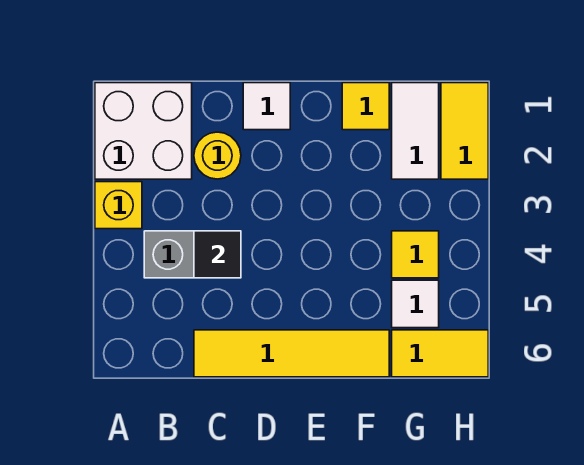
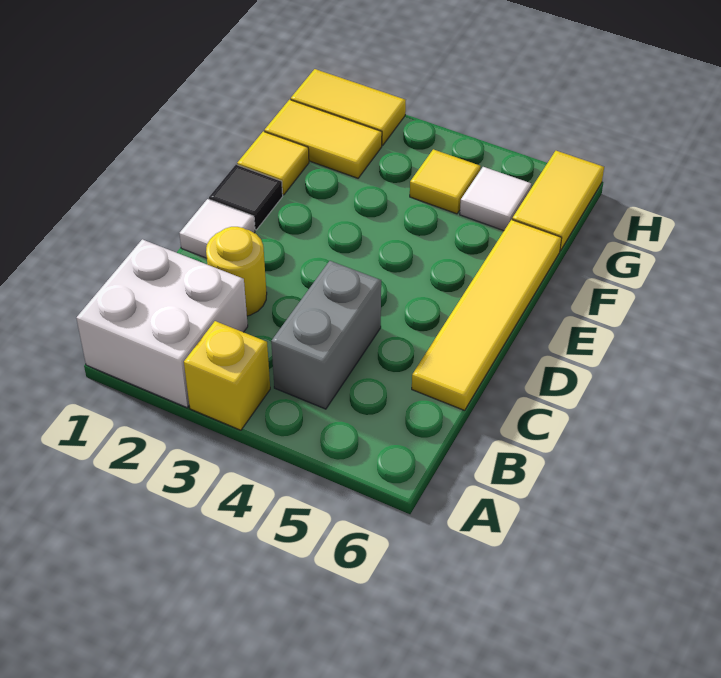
black tile C4 level 2 -> black tile E1 level 1
white tile G1:G2 level 1 -> yellow tile G1:G2 level 1

